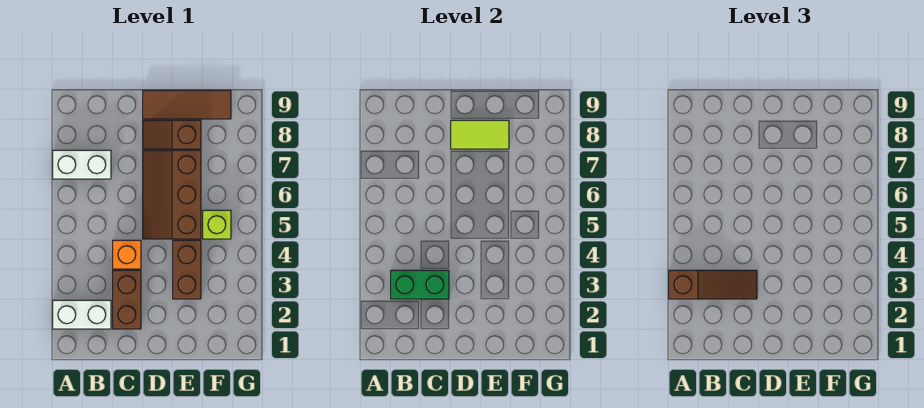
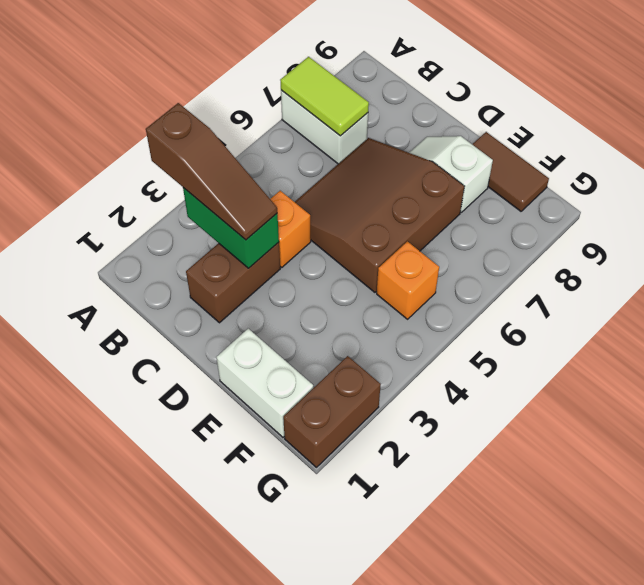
white brick A2:B2 level 1 -> white brick E1:F1 level 1
brown slope D5:E7 level 1 top E -> brown slope C5:E7 level 1 top E
brown slope D8:E8 level 1 top E -> white slope D8:E8 level 1 top E
lime tile D8:E8 level 2 -> lime tile A7:B7 level 2
brown tile D9:F9 level 1 -> brown tile E9:F9 level 1
brown brick E3:E4 level 1 -> brown brick G1:G2 level 1
lime brick F5 level 1 -> orange brick F5 level 1

